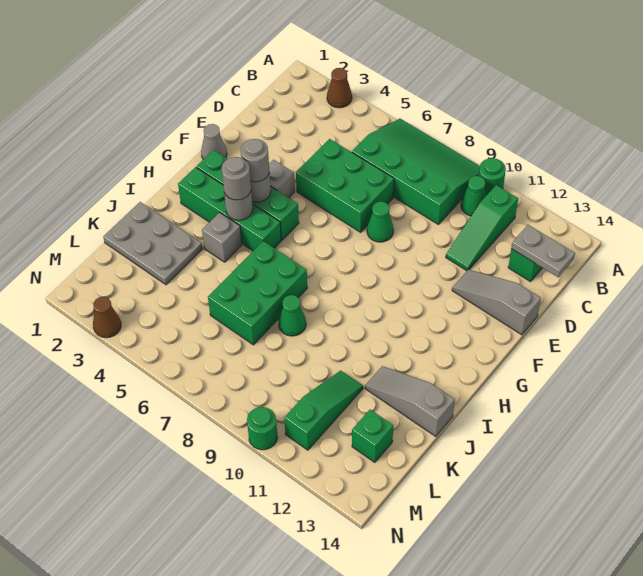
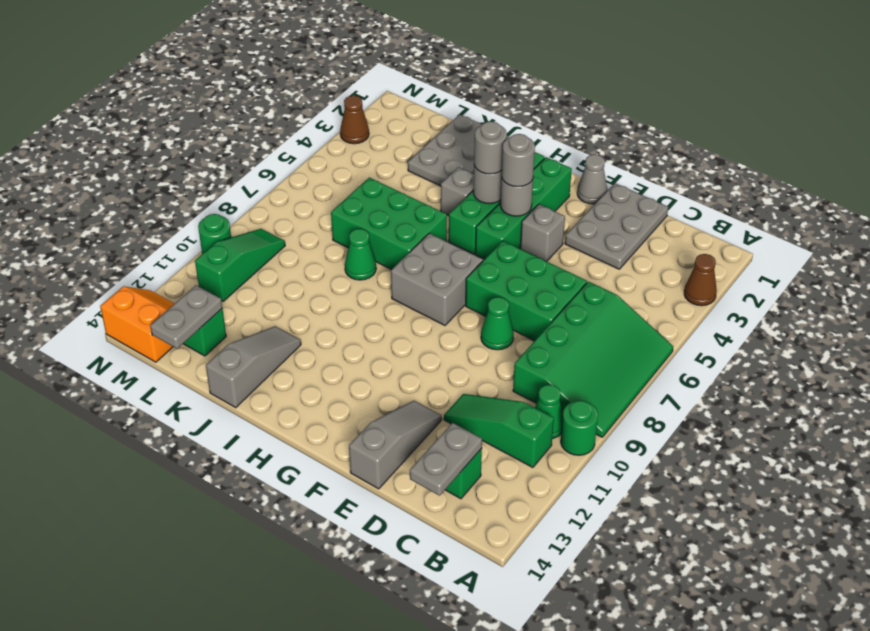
none -> grey plate D1:E3 level 1
green brick D5:E7 level 1 -> green brick D6:F7 level 1
none -> grey brick G7:H8 level 1
green slope K11:M11 level 1 top M -> green slope M9:M11 level 1 top 11
none -> grey plate L13:L14 level 2
none -> orange slope M13:N14 level 1 top 14

